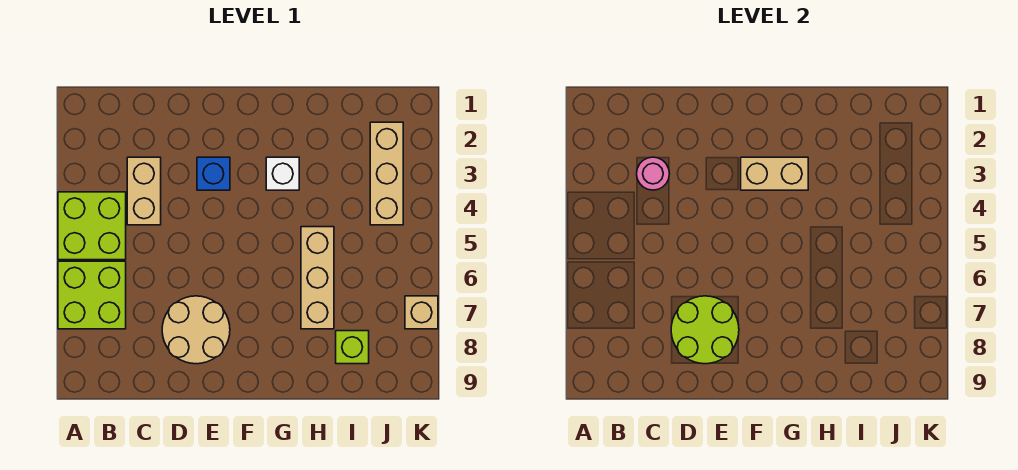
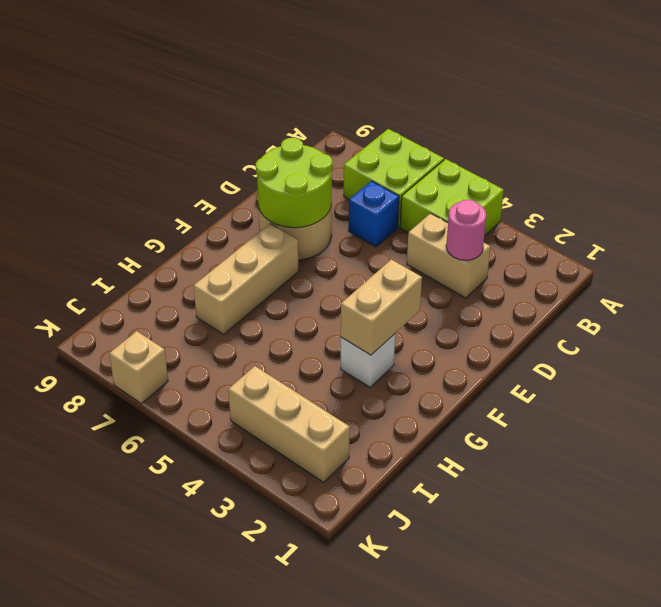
blue brick E3 level 1 -> blue brick C6 level 1
tan brick H5:H7 level 1 -> tan brick F7:H7 level 1
lime brick I8 level 1 -> none

